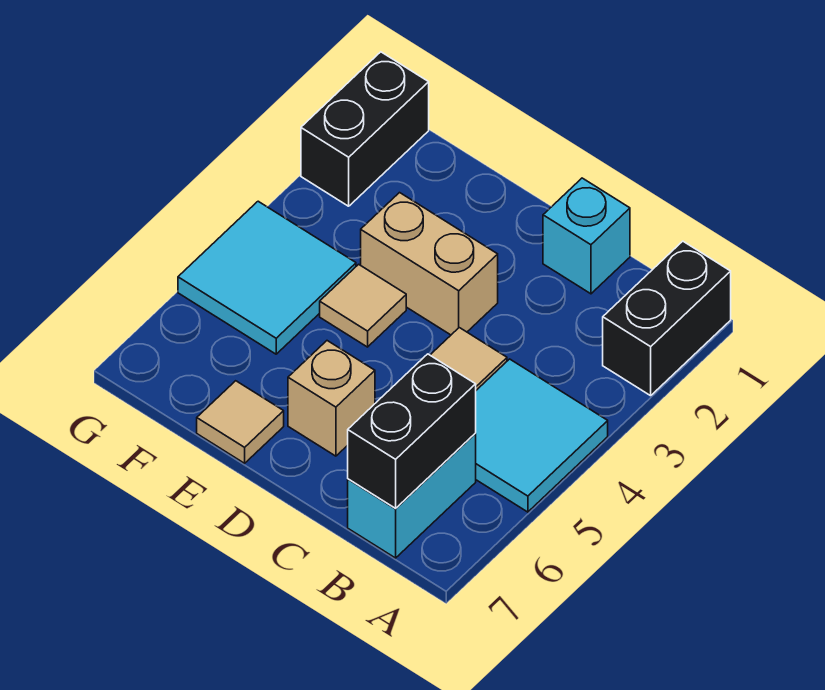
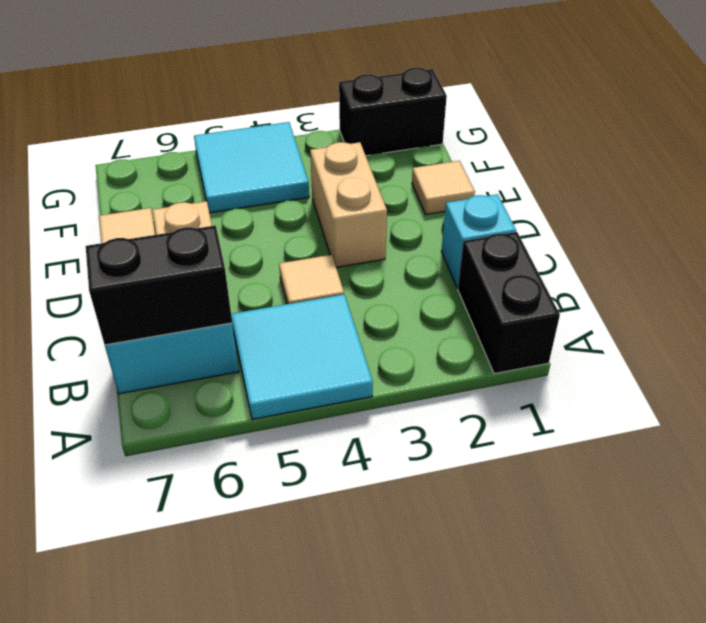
black brick A1:A2 level 1 -> black brick A1:B1 level 1
tan tile E4 level 1 -> tan tile E1 level 1

